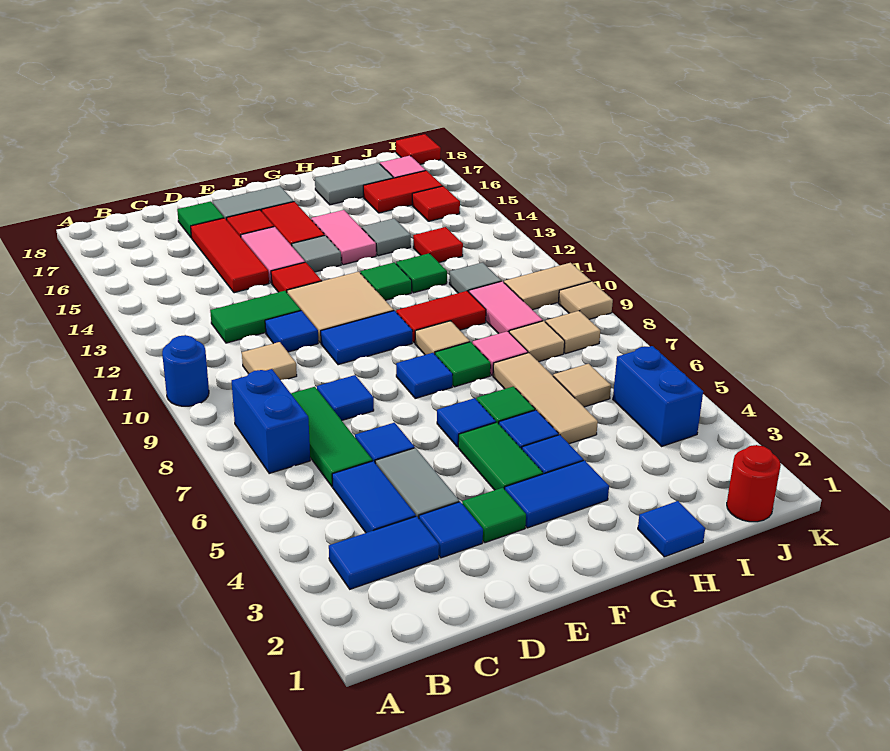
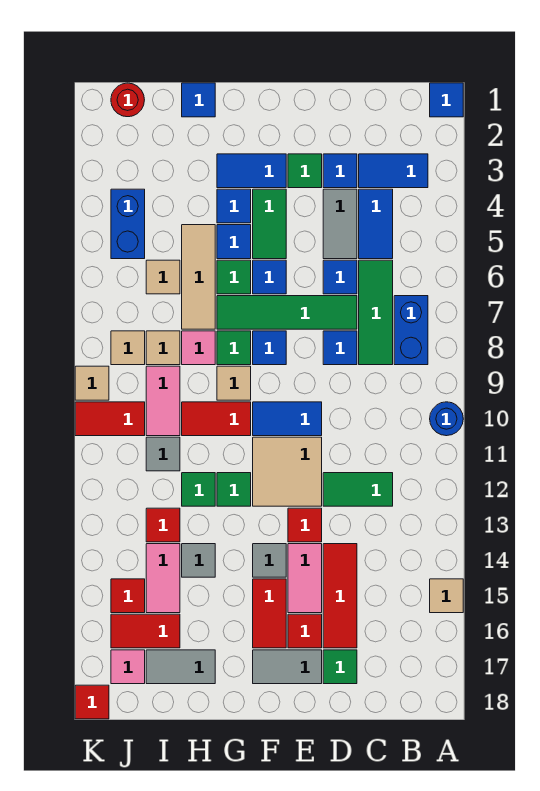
tan tile C10 level 1 -> tan tile A15 level 1
none -> green tile D7:G7 level 1
blue tile D11 level 1 -> blue tile A1 level 1
pink tile G14:G15 level 1 -> pink tile I14:I15 level 1
tan tile J10:K10 level 1 -> red tile J10:K10 level 1

